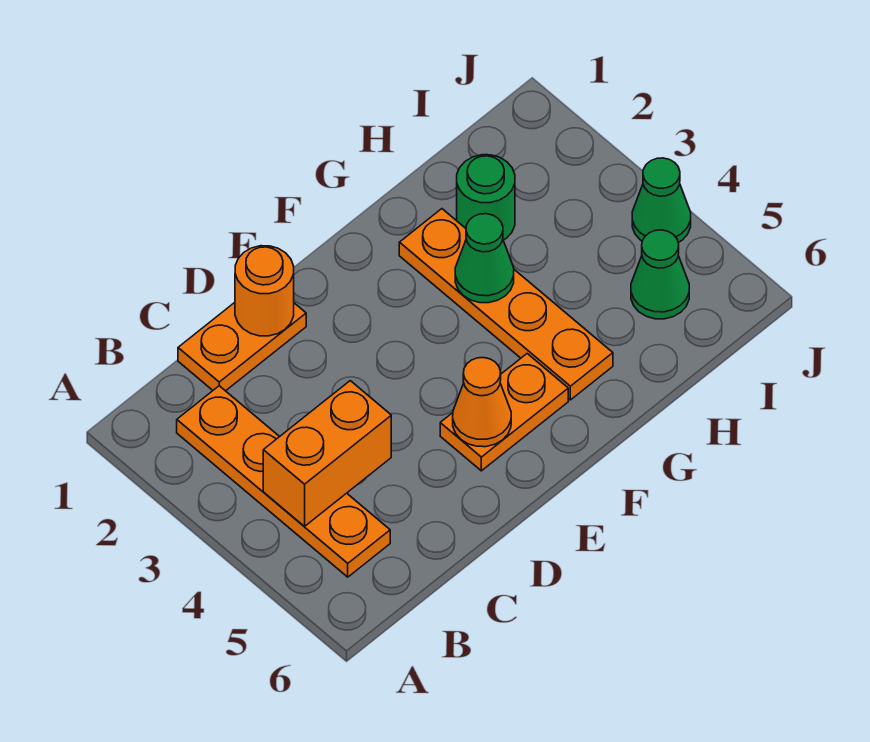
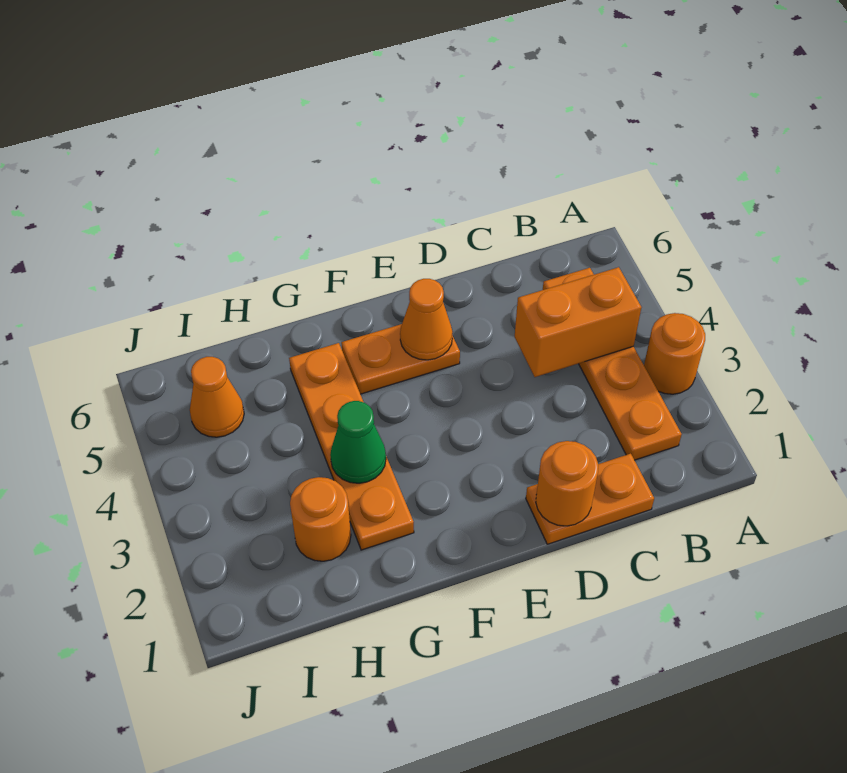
none -> orange round brick A3 level 1
green round brick H2 level 1 -> orange round brick H2 level 1
green cone I5 level 1 -> orange cone I5 level 1
green cone J4 level 1 -> none

